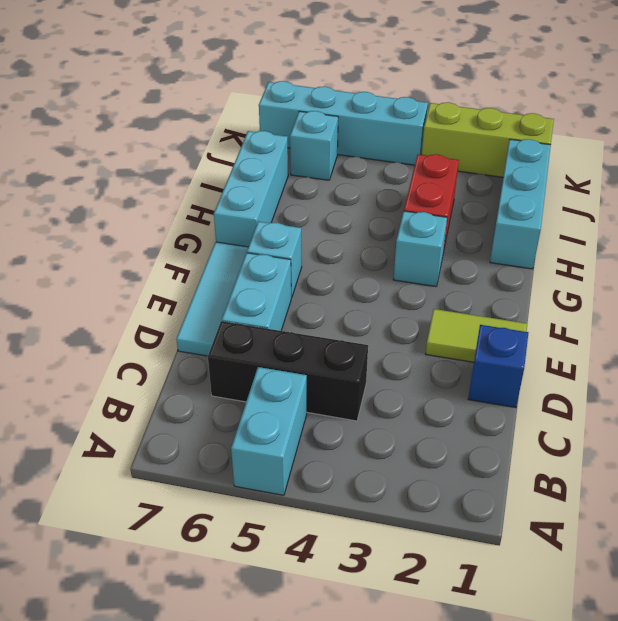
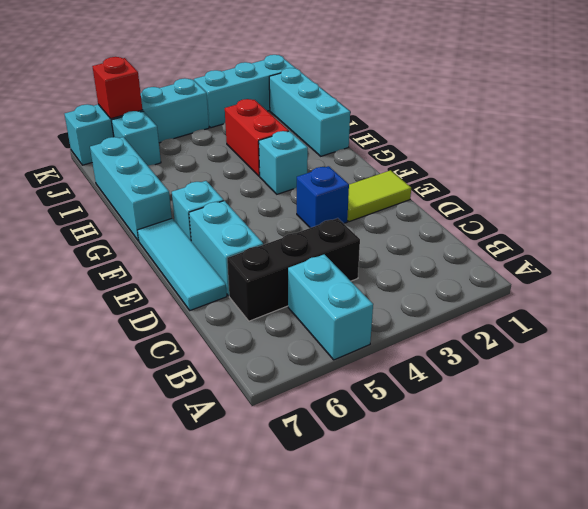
blue brick D1 level 1 -> blue brick E3 level 1
lime brick K1:K3 level 1 -> cyan brick K1:K3 level 1
none -> red brick K6 level 2

